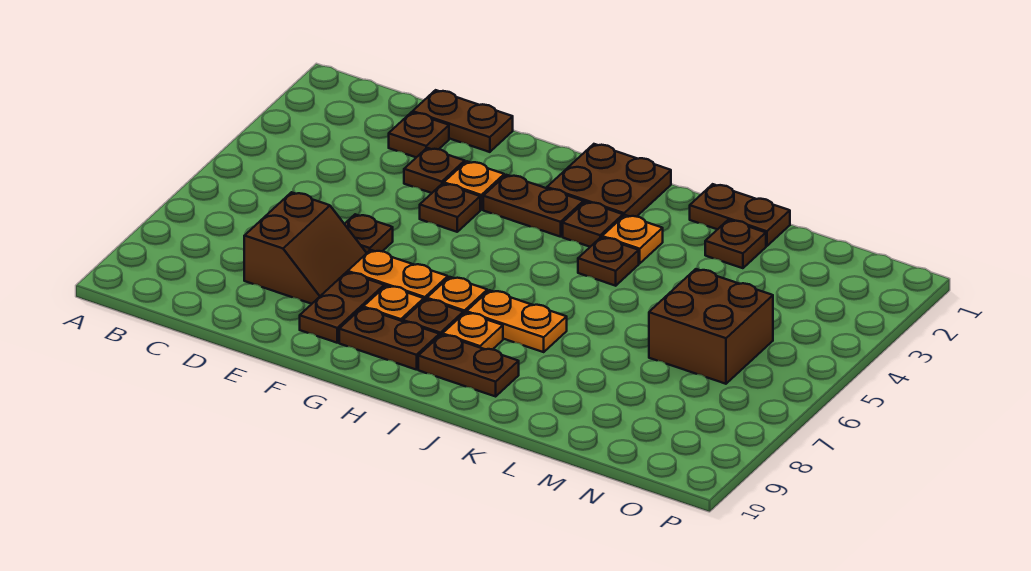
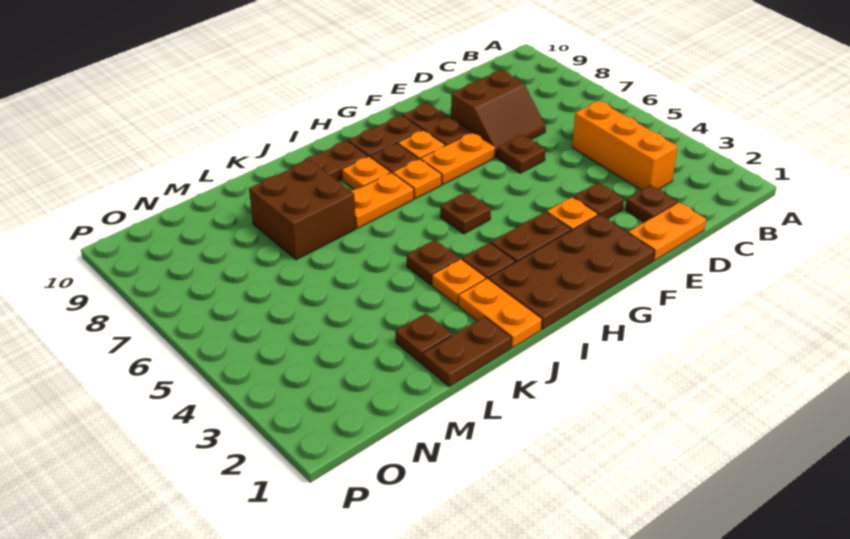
none -> orange brick C3:C5 level 1
brown plate D1:E1 level 1 -> orange plate D1:E1 level 1
brown slope D7:E8 level 1 top D -> brown slope D7:E8 level 1 top 8
brown plate F4 level 1 -> brown plate H5 level 1
brown plate H1:I2 level 1 -> brown plate F1:I2 level 1
none -> orange plate J1:J2 level 1
brown brick M5:N6 level 1 -> brown brick K7:L8 level 1

